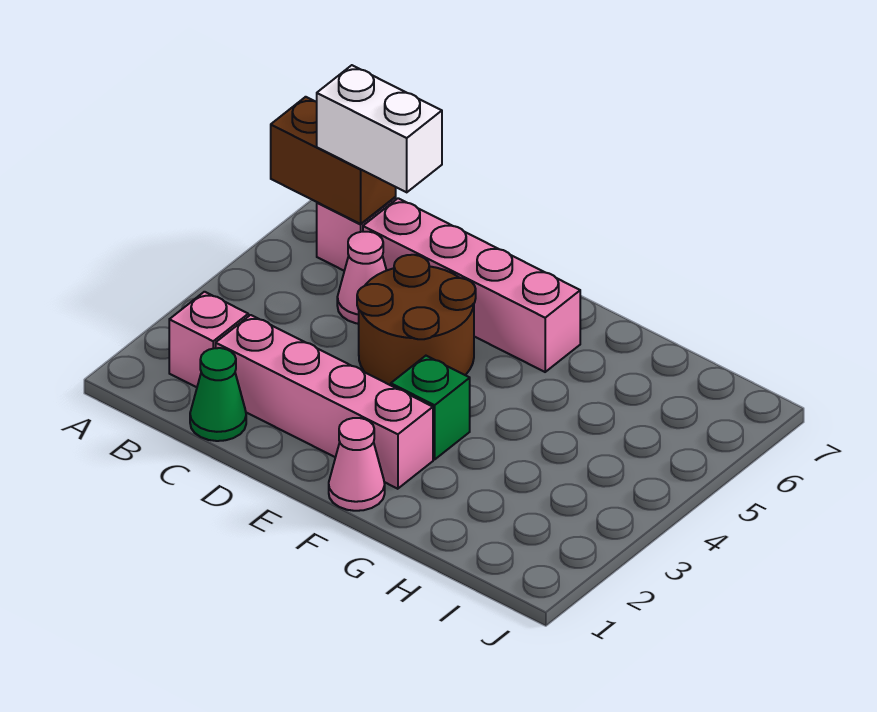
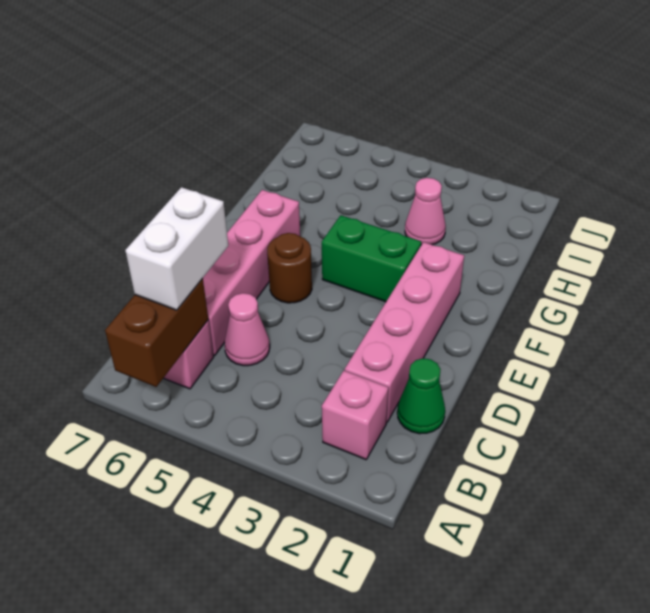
brown round brick D4:E5 level 1 -> brown round brick E5 level 1
pink cone F1 level 1 -> pink cone H3 level 1
green brick F3 level 1 -> green brick F3:F4 level 1

